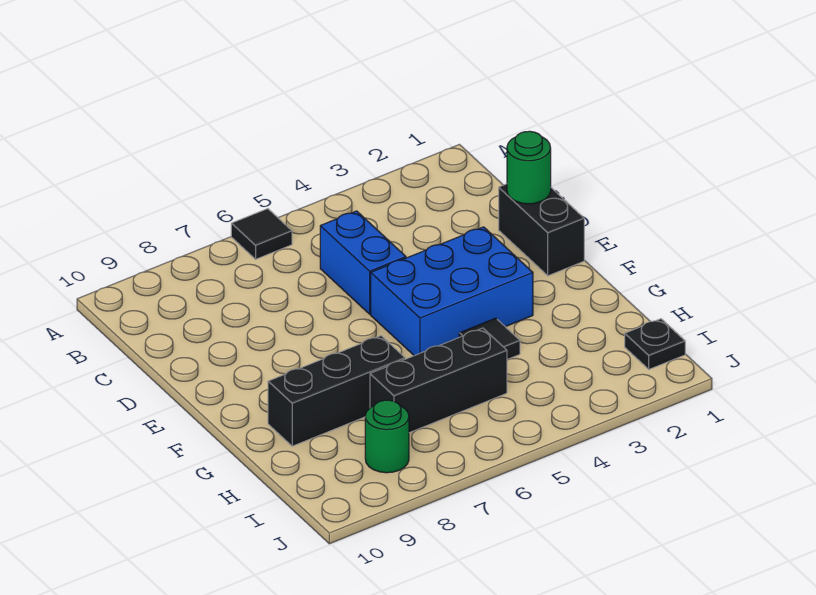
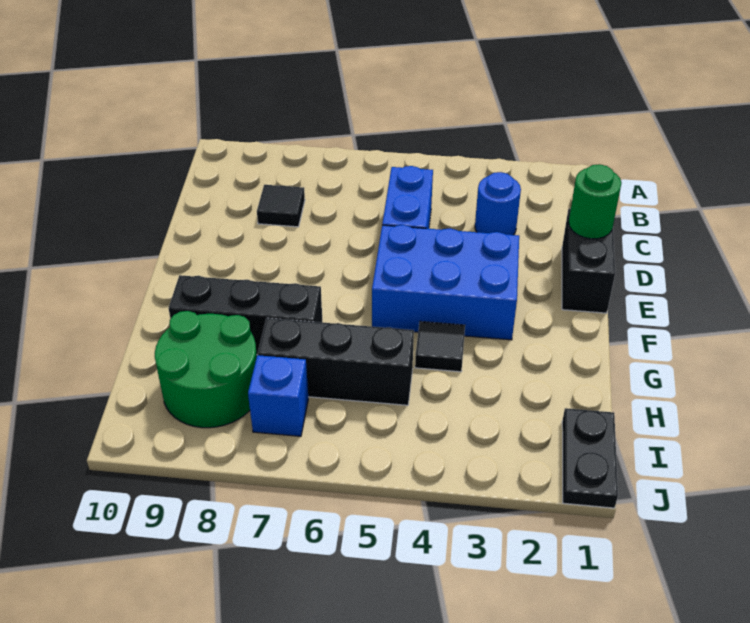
black tile A6 level 1 -> black tile C8 level 1
none -> blue round brick C3 level 1
black plate I1 level 1 -> black plate I1:J1 level 1
none -> blue brick I7 level 1
green round brick I8 level 1 -> green round brick H8:I9 level 1

